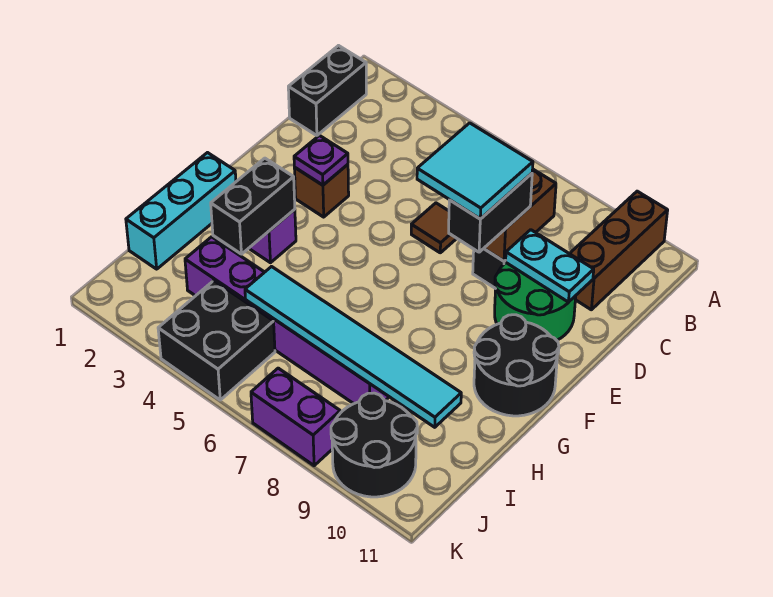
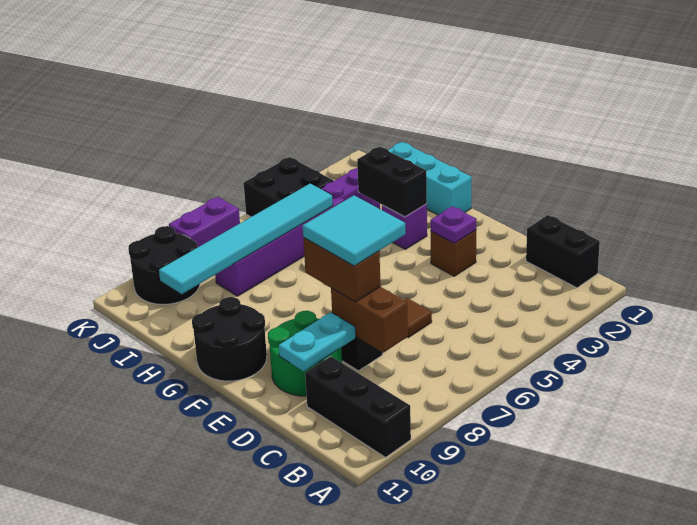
brown brick A10:C10 level 1 -> black brick A10:C10 level 1
black brick D8:E8 level 3 -> brown brick D8:E8 level 3

